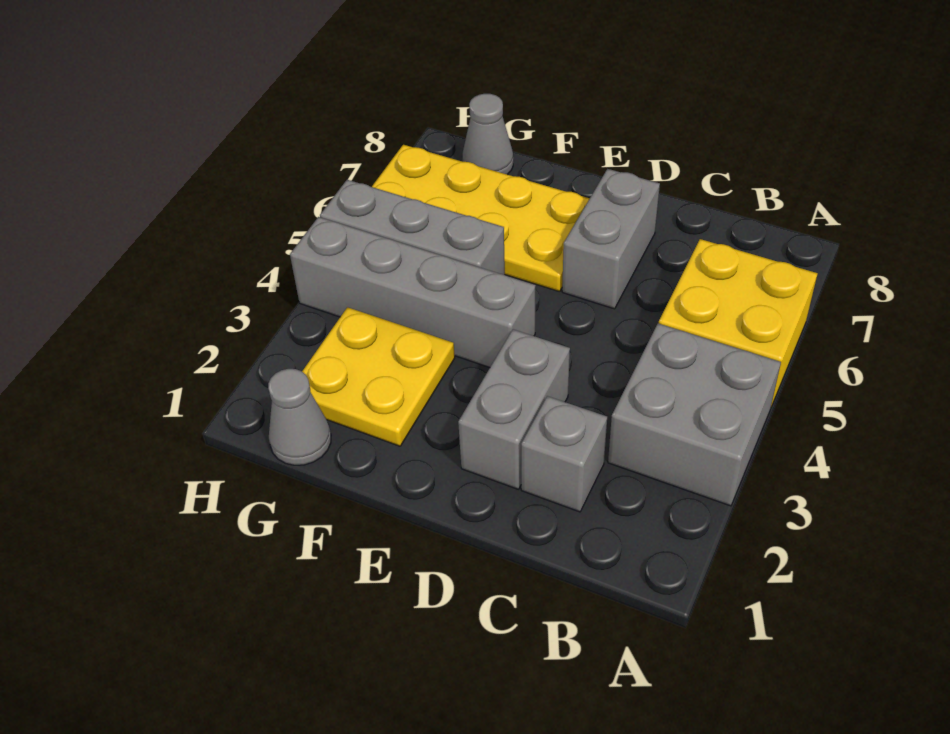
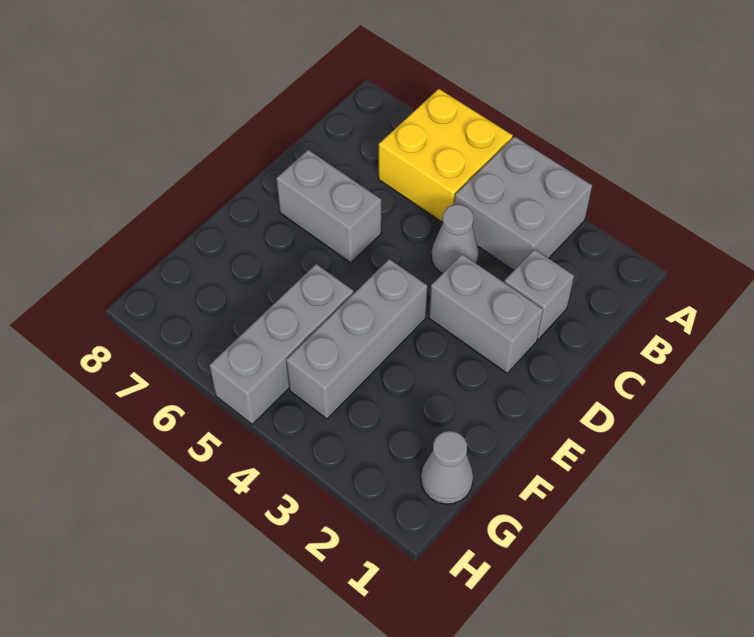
grey brick E4:H4 level 1 -> grey brick E4:G4 level 1
yellow plate E6:H7 level 1 -> none
yellow plate F2:G3 level 1 -> none
grey cone G8 level 1 -> grey cone C4 level 1

